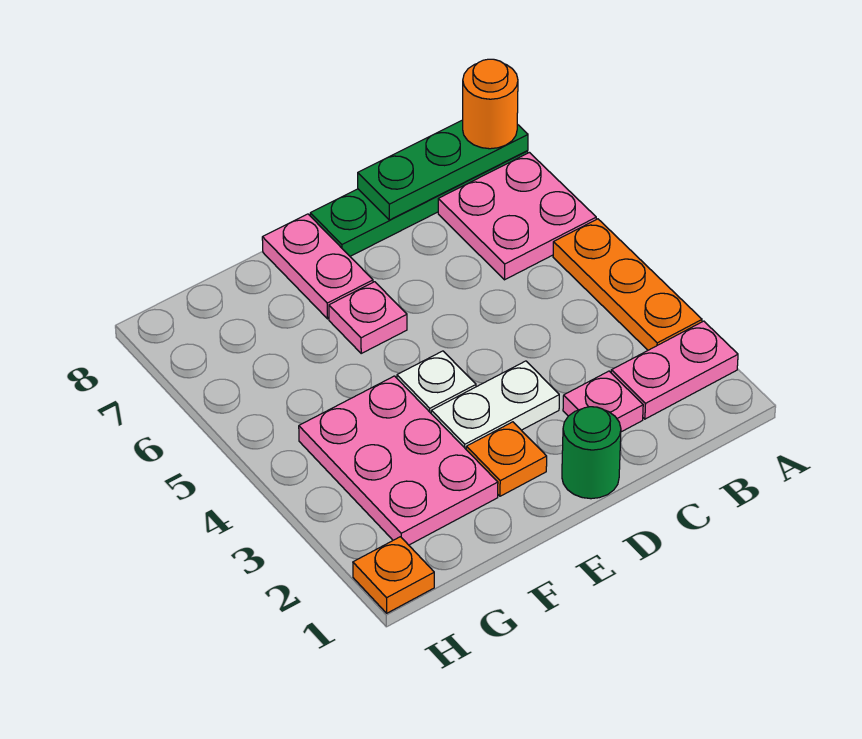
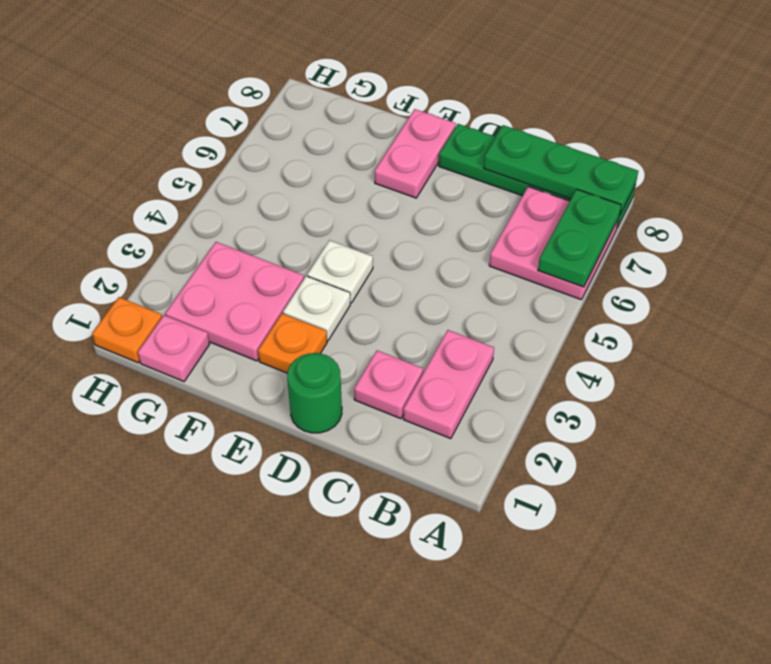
pink plate A2:B2 level 1 -> pink plate B2:B3 level 1
orange plate A3:A5 level 1 -> none
none -> green plate A6:A7 level 2
orange round brick A8 level 3 -> none
white plate D3:E3 level 1 -> white plate E3 level 1
pink plate E6 level 1 -> pink plate G1 level 1
pink plate F2:G4 level 1 -> pink plate F2:G3 level 1

